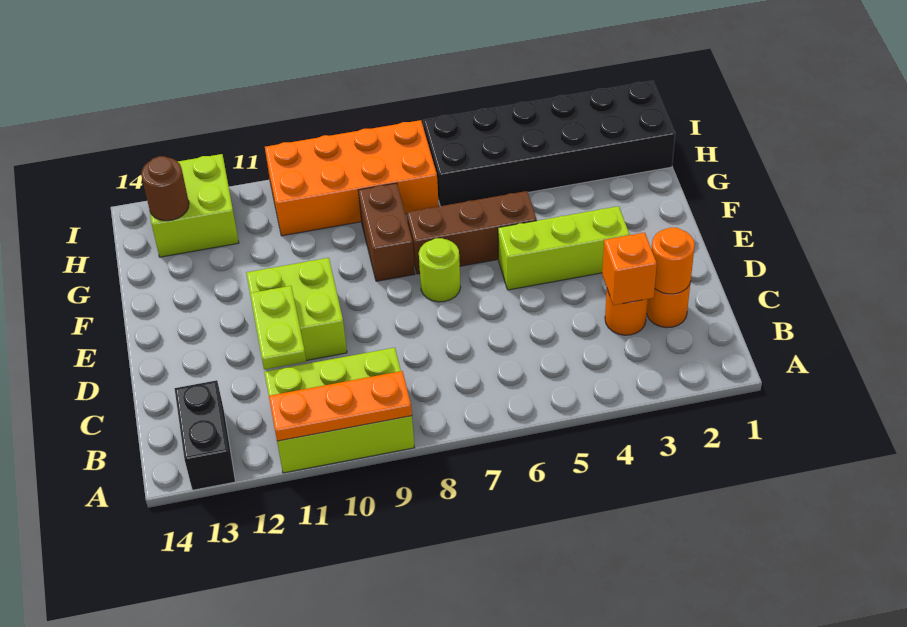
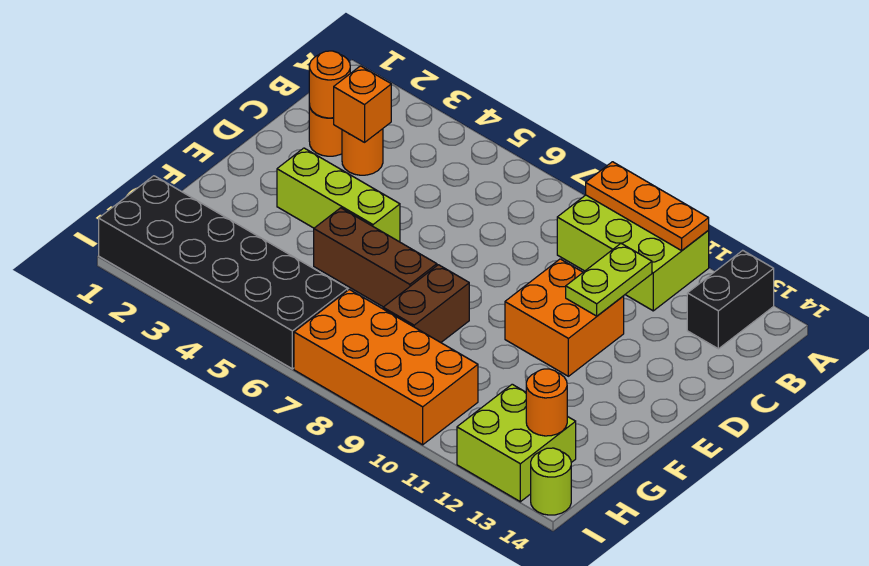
lime brick D10:E11 level 1 -> orange brick D10:E11 level 1
lime round brick E7 level 1 -> lime round brick I14 level 1
brown round brick H13 level 2 -> orange round brick H13 level 2

